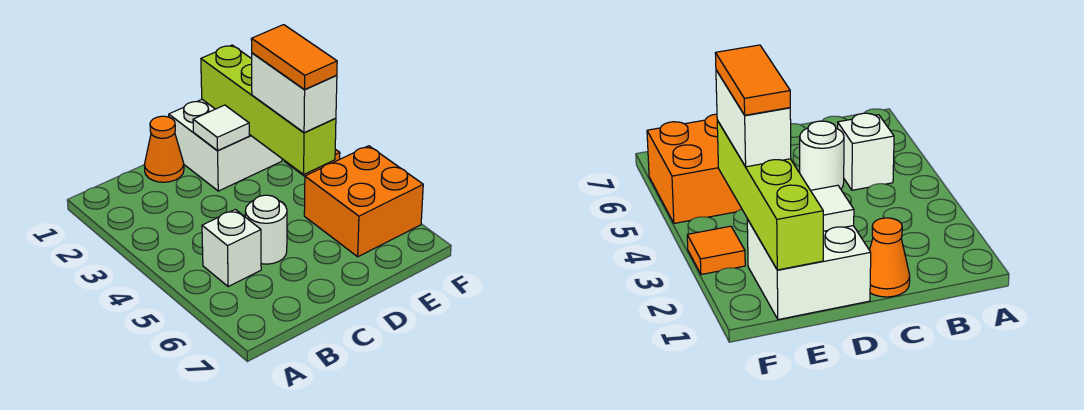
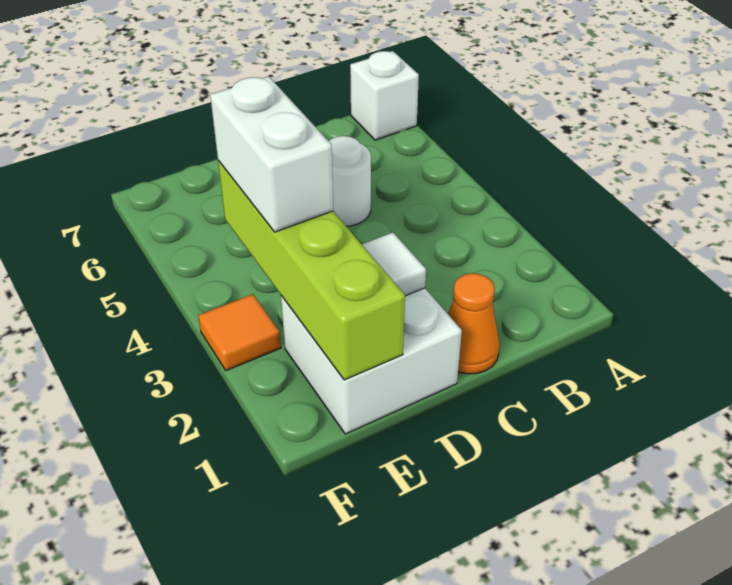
white brick B5 level 1 -> white brick A7 level 1
orange tile E3:E4 level 4 -> none
orange brick E5:F6 level 1 -> none

